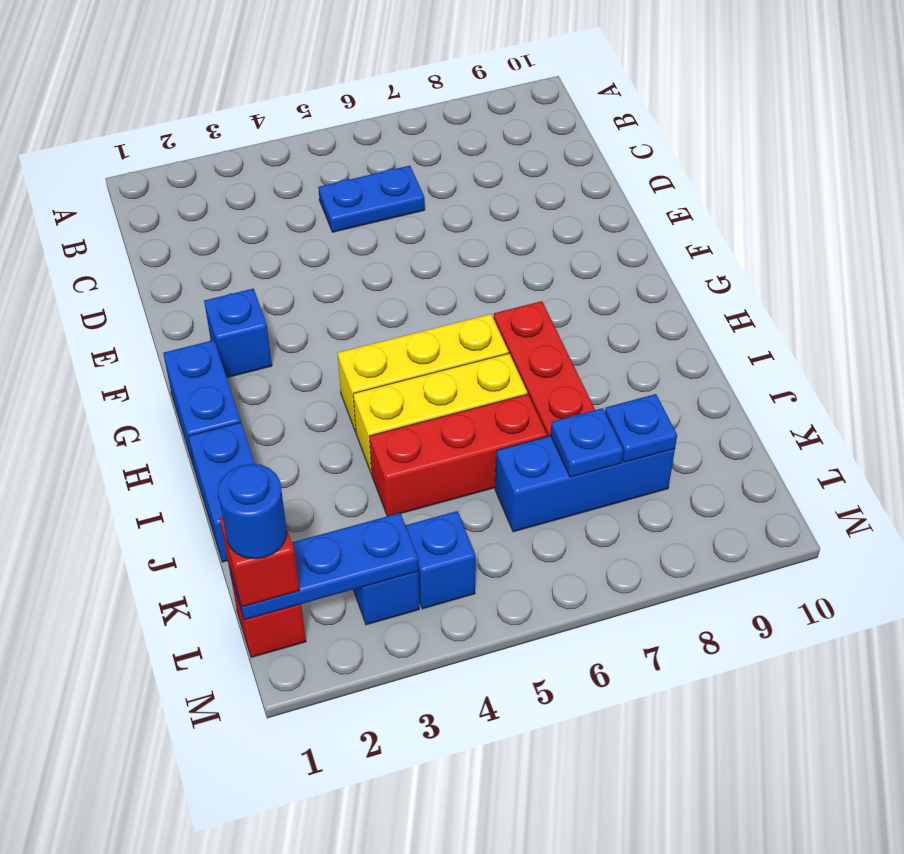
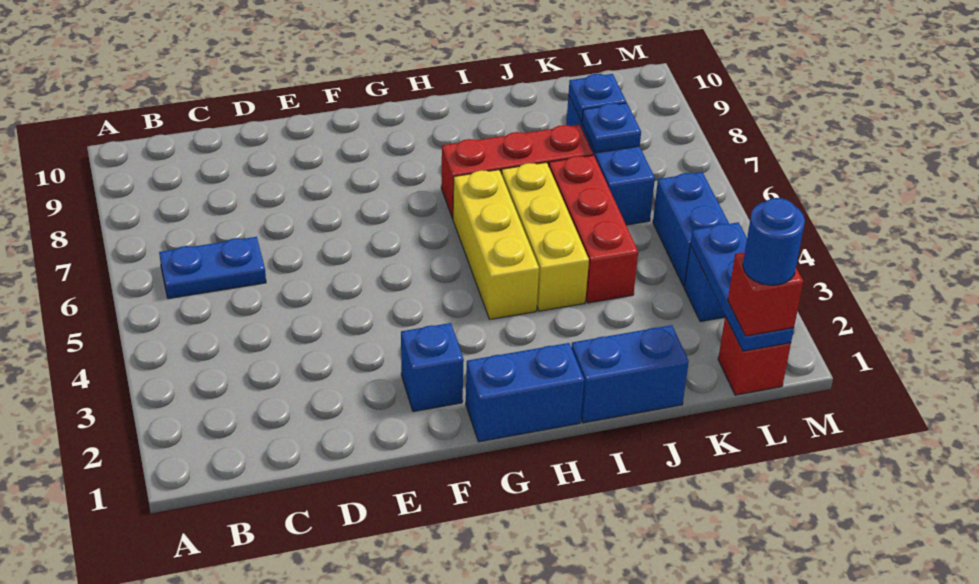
blue plate C5:C6 level 1 -> blue plate B6:C6 level 1
blue brick L4 level 1 -> blue brick L4:L5 level 1

